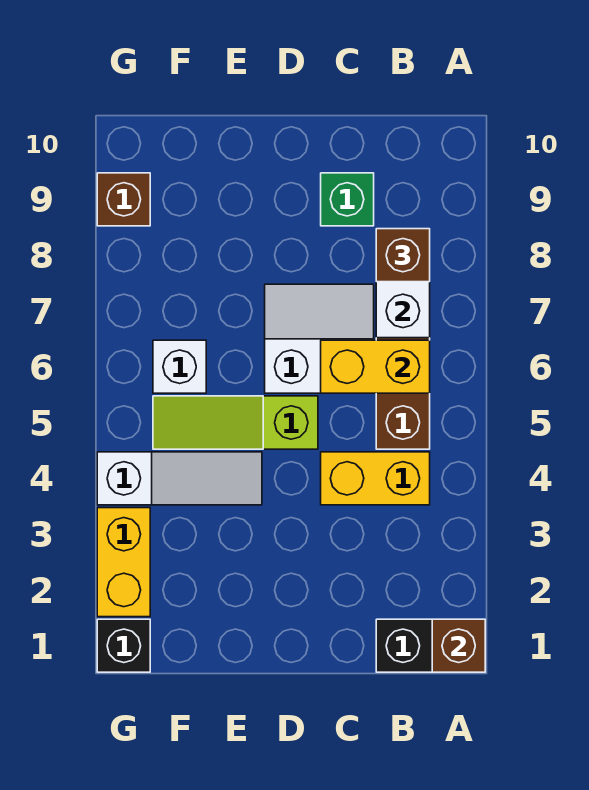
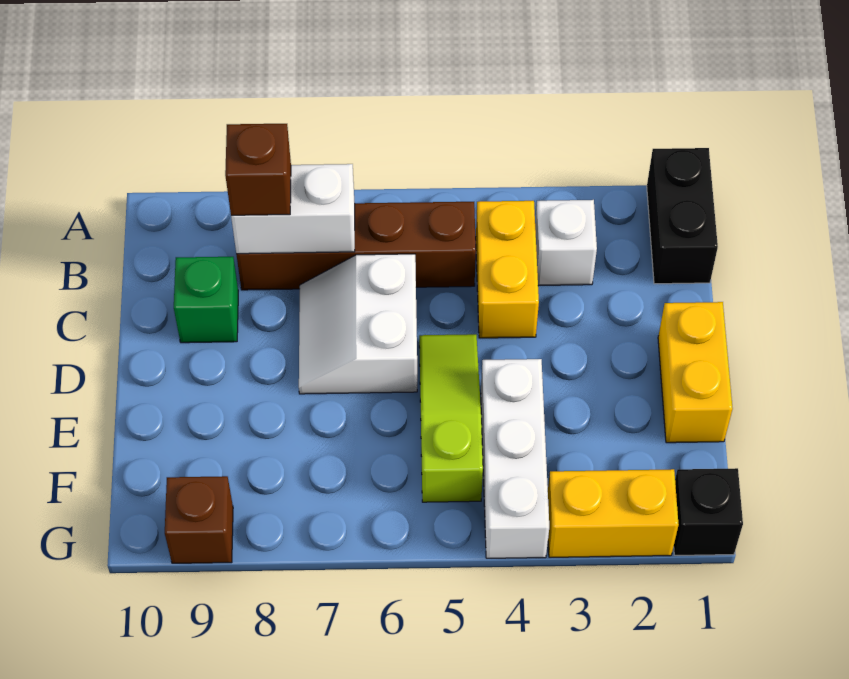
brown brick A1 level 2 -> none
yellow brick B6:C6 level 2 -> yellow brick D1:E1 level 1
lime slope D5:F5 level 1 top D -> lime slope D5:F5 level 1 top F
white slope E4:G4 level 1 top G -> white brick E4:G4 level 1
white brick F6 level 1 -> white brick B3 level 1

